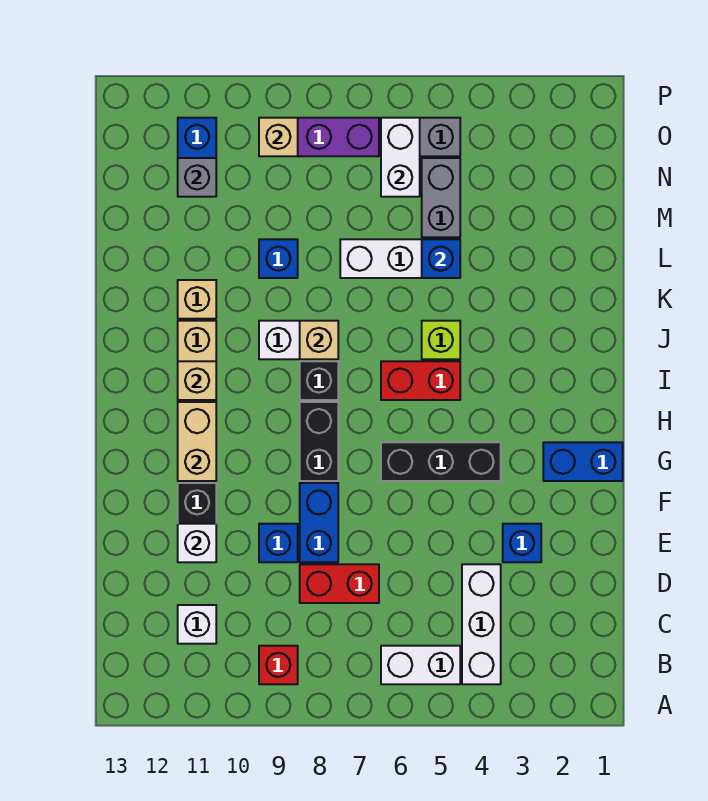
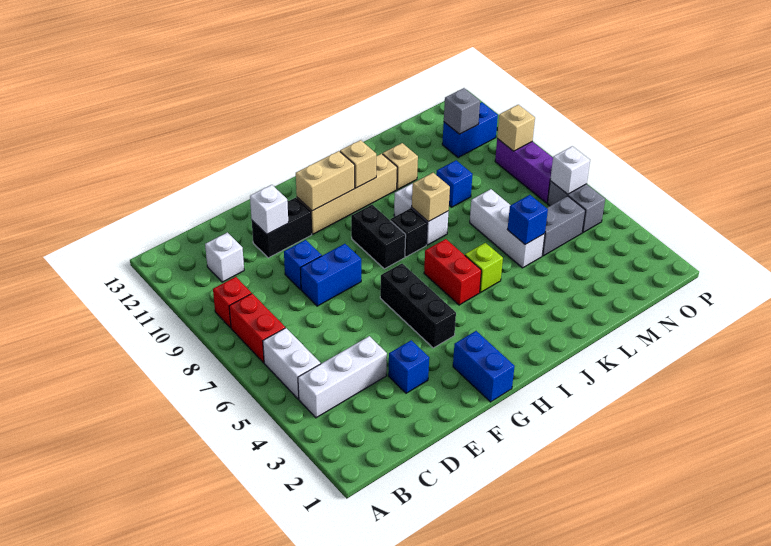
red brick D7:D8 level 1 -> red brick B7:B8 level 1
black brick G8:H8 level 1 -> black brick H8:H9 level 1
white brick N6:O6 level 2 -> white brick O6 level 2

